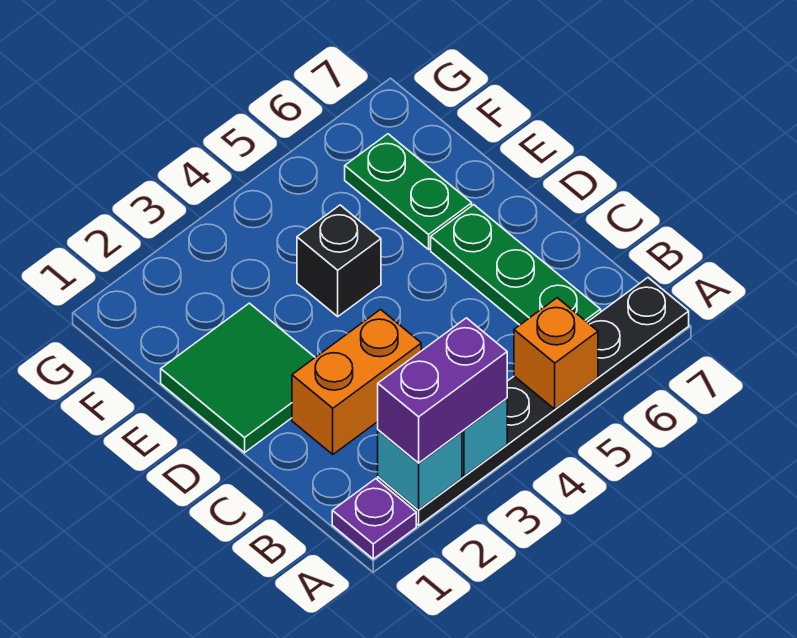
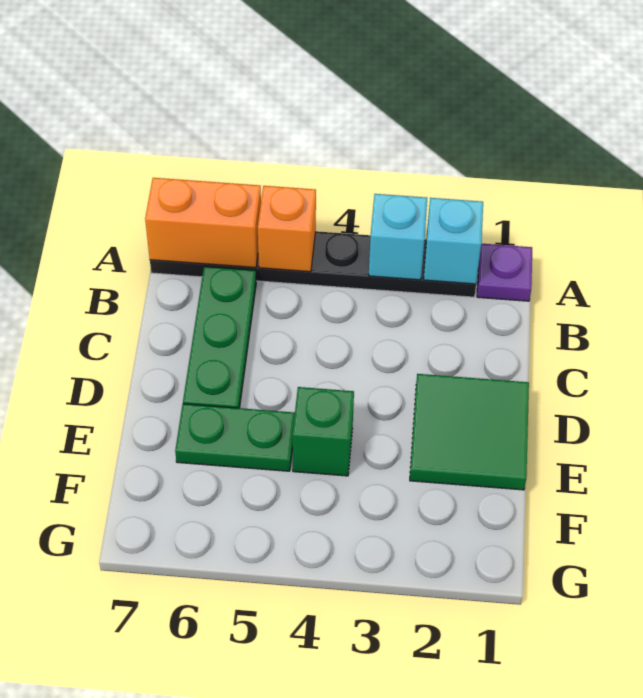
purple brick A2:A3 level 3 -> none
orange brick C2:C3 level 1 -> orange brick A6:A7 level 2
black brick E4 level 1 -> green brick E4 level 1
green plate E6:F6 level 1 -> green plate E5:E6 level 1

